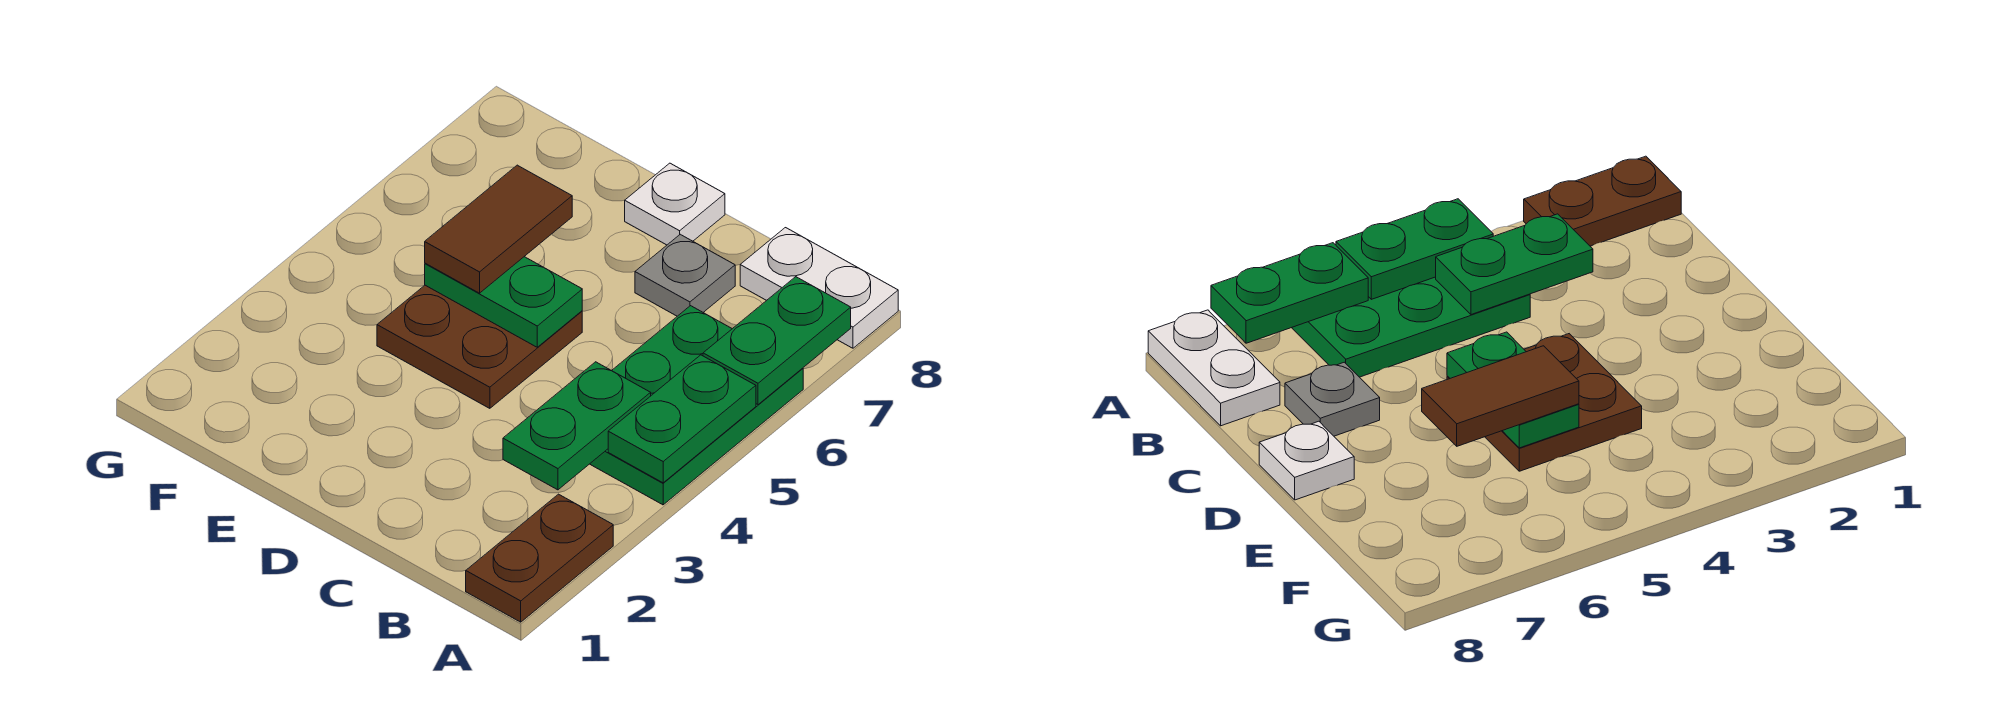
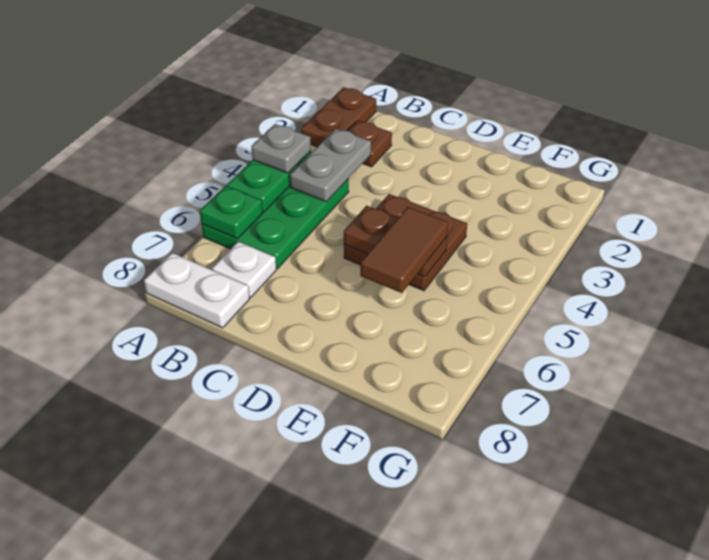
green plate A6:A7 level 2 -> green plate A6 level 2
none -> brown plate B2 level 1
green plate B3:B4 level 2 -> grey plate B3:B4 level 2
grey plate C7 level 1 -> grey plate A4 level 3
green plate D5:E5 level 2 -> brown plate D5:E5 level 2
white plate D8 level 1 -> white plate B7 level 1

